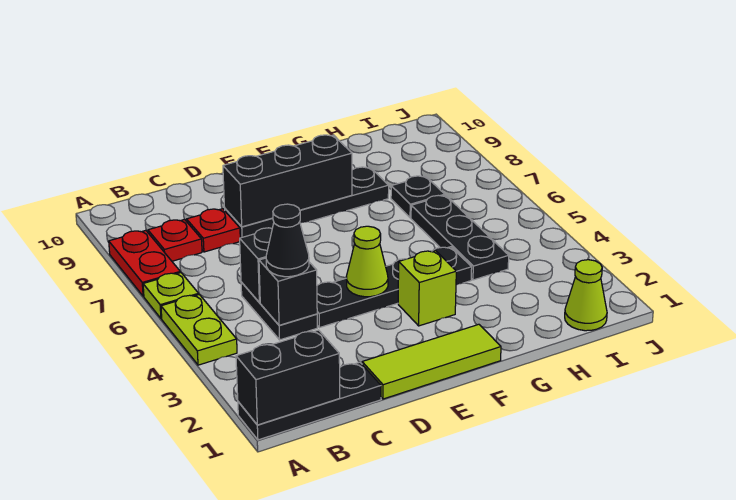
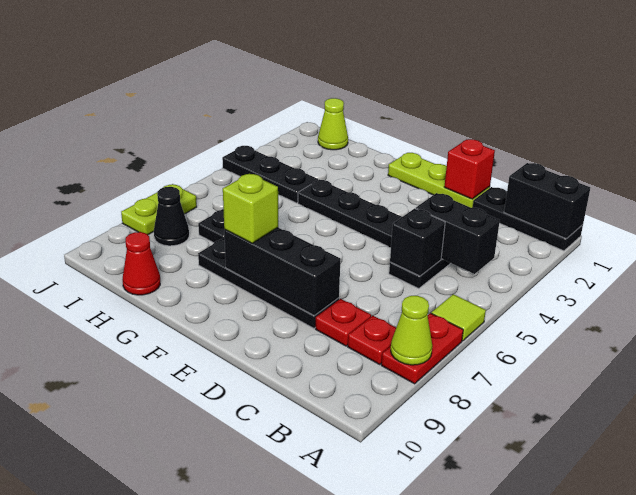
lime plate A4:A5 level 1 -> lime plate J7:J8 level 1
lime plate A6 level 1 -> lime tile A6 level 1
black brick C4 level 2 -> black brick B4:C4 level 2
black cone C4 level 3 -> black cone I8 level 1
lime tile D1:F1 level 1 -> lime plate D1:F1 level 1
none -> red brick D1 level 2
lime cone E4 level 2 -> lime cone A8 level 2
lime brick F3 level 1 -> lime brick F8 level 3
black plate H4:H6 level 1 -> black plate H4:J4 level 1
none -> red cone H10 level 1

